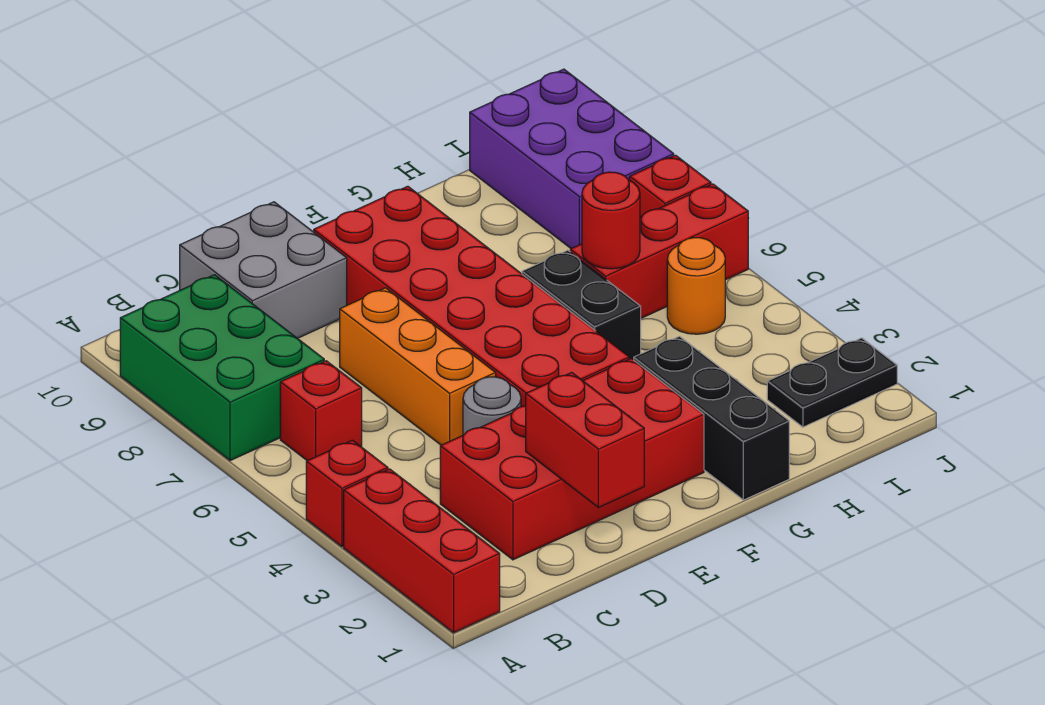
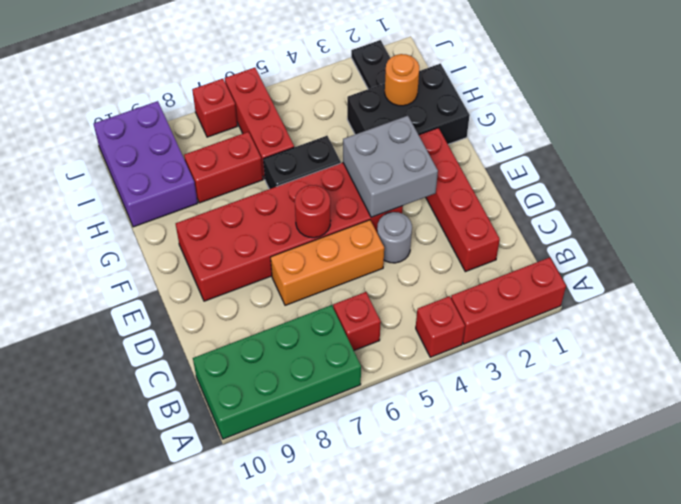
green brick A7:B9 level 1 -> green brick A7:B10 level 1
red brick C2:F3 level 1 -> red brick C2:F2 level 1
grey brick C9:D10 level 1 -> grey brick E3:F4 level 2
red brick D1:D2 level 2 -> red brick H7:H8 level 1
black brick G1:G3 level 1 -> black brick G1:H3 level 1
red round brick H6 level 2 -> red round brick E6 level 2
orange round brick I5 level 1 -> orange round brick H2 level 2
purple brick I8:J10 level 1 -> purple brick H9:J10 level 1

